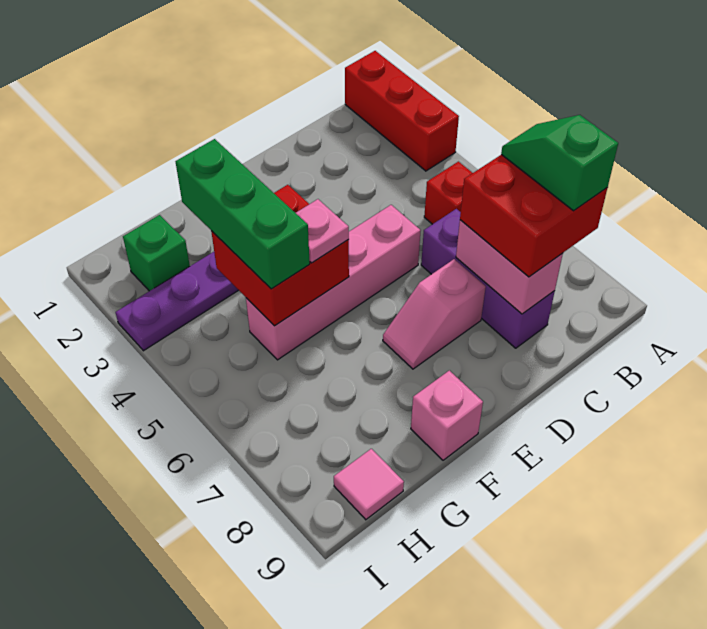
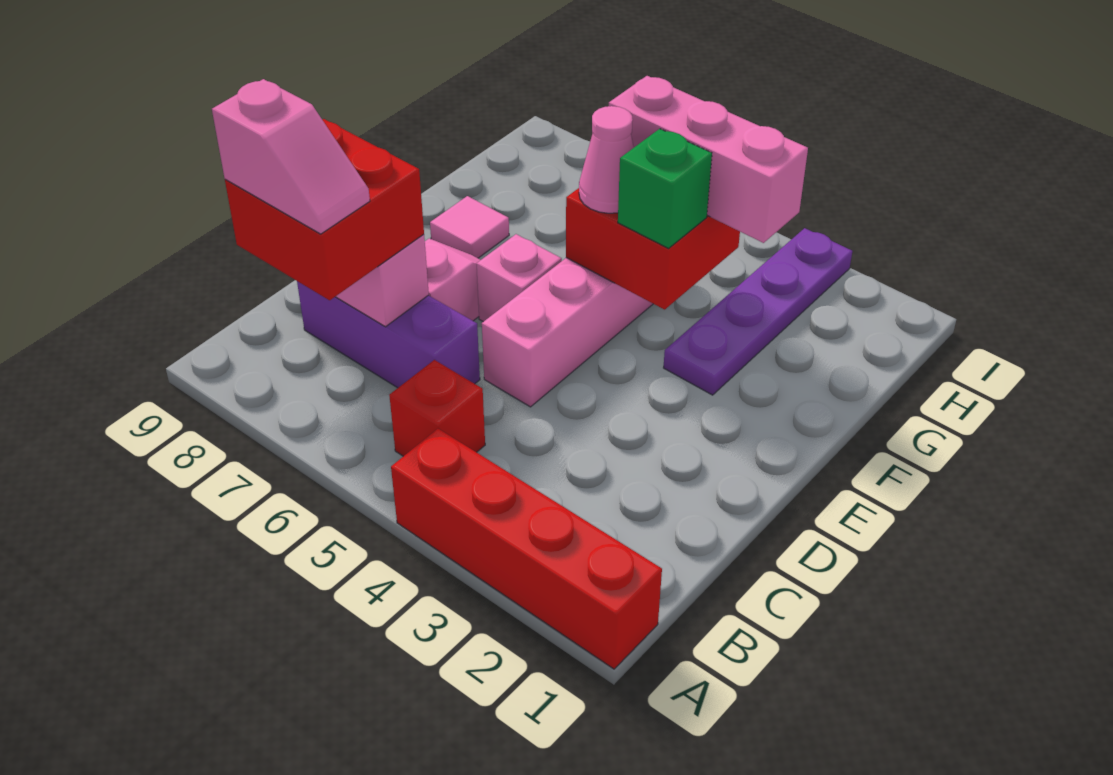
red brick A1:A3 level 1 -> red brick A1:A4 level 1
green slope B7:B8 level 4 top 8 -> pink slope B7:B8 level 4 top 8
pink plate F5 level 3 -> pink cone F5 level 3
pink brick F9 level 1 -> pink brick E6 level 1
green brick G3:G5 level 3 -> pink brick G3:G5 level 3
green brick H2 level 1 -> green brick F4 level 3
pink tile H9 level 1 -> pink tile F8 level 1

